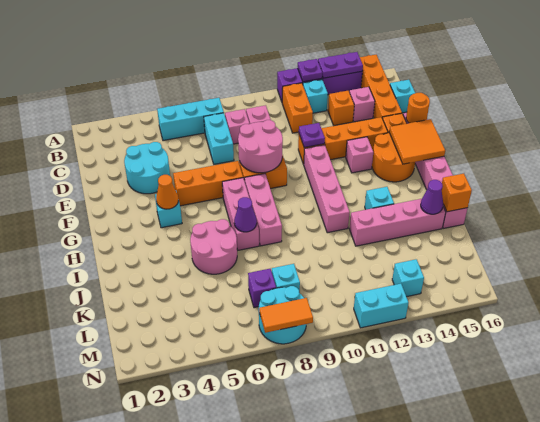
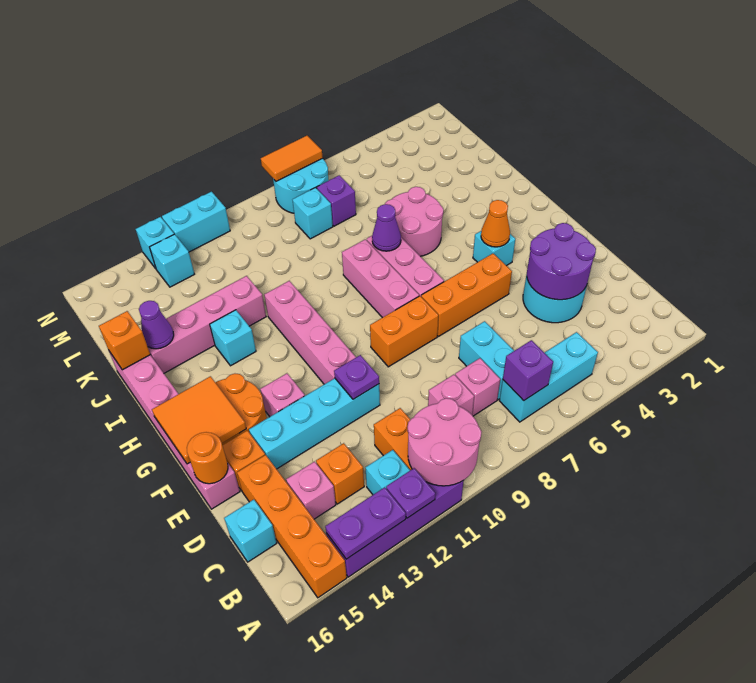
none -> purple brick B7 level 2
none -> purple round brick D3:E4 level 2
pink round brick E8:F9 level 2 -> pink round brick A10:B11 level 2
orange brick E11:E14 level 1 -> cyan brick E11:E14 level 1
none -> cyan brick N13 level 1

